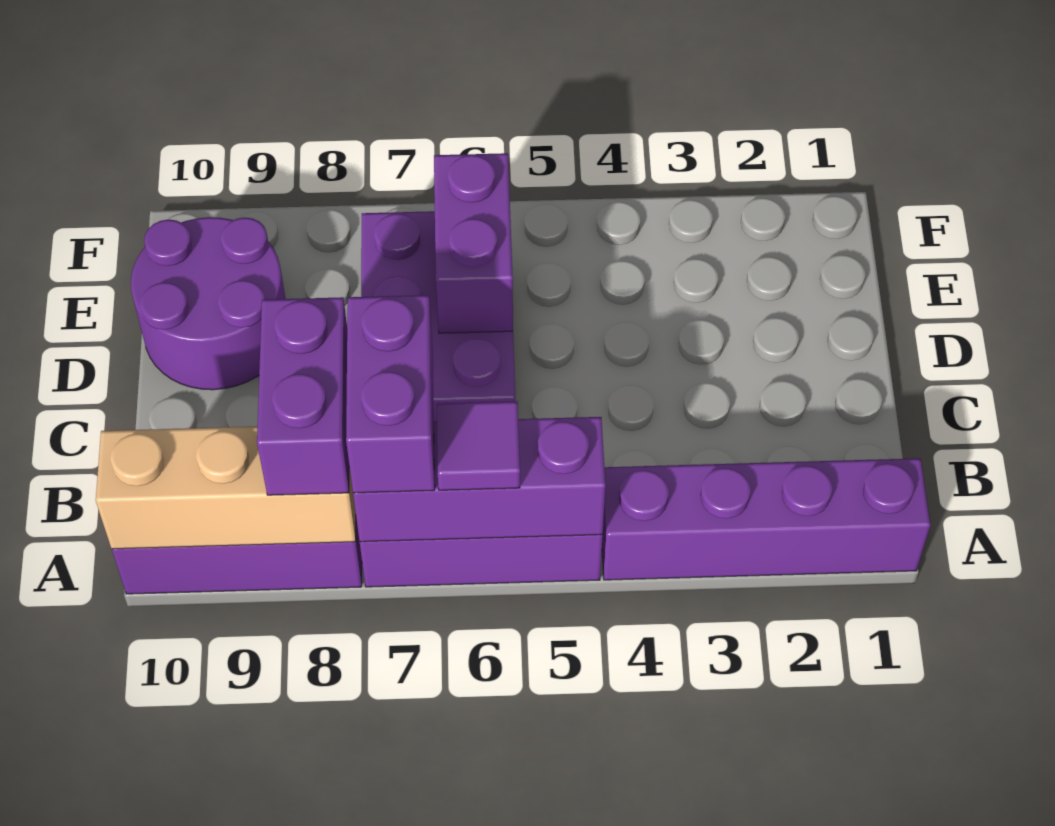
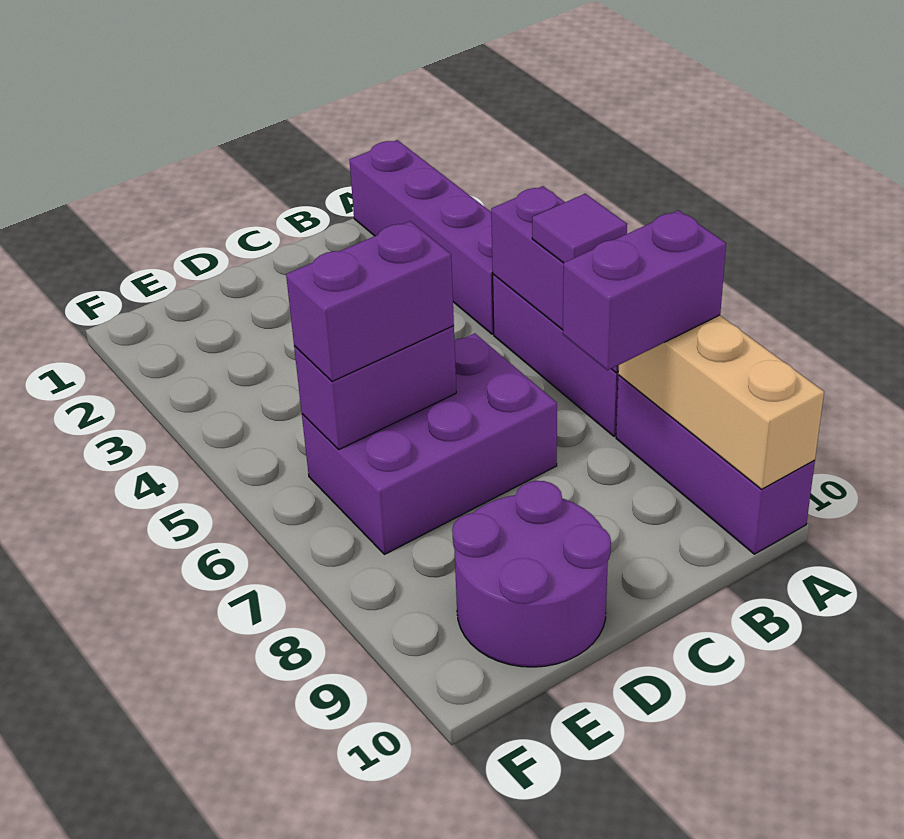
purple brick A7:B7 level 3 -> purple brick D6:E6 level 3

